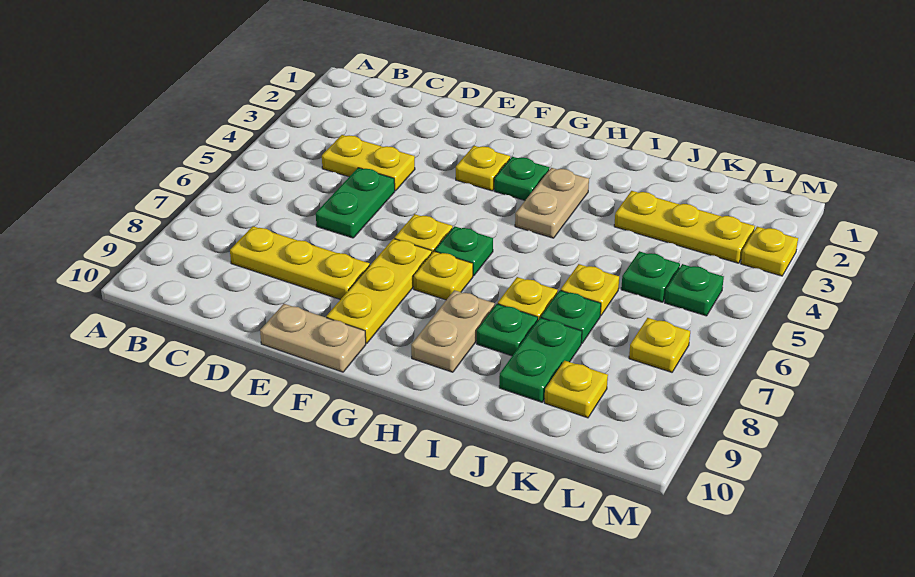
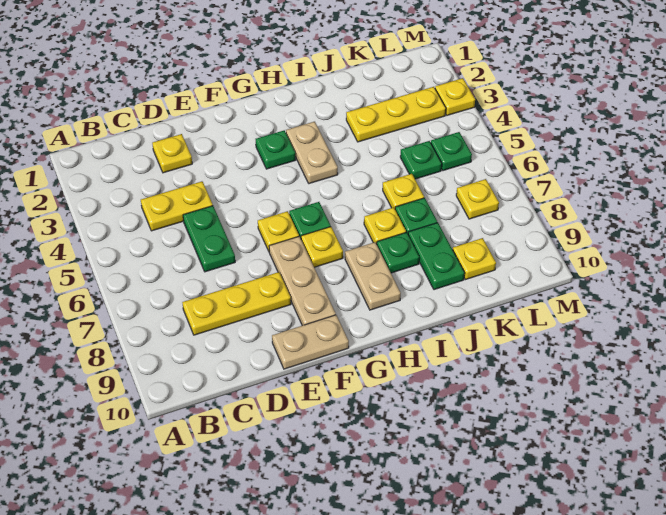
yellow plate F3 level 1 -> yellow plate D2 level 1
yellow plate F7:F9 level 1 -> tan plate F7:F9 level 1

